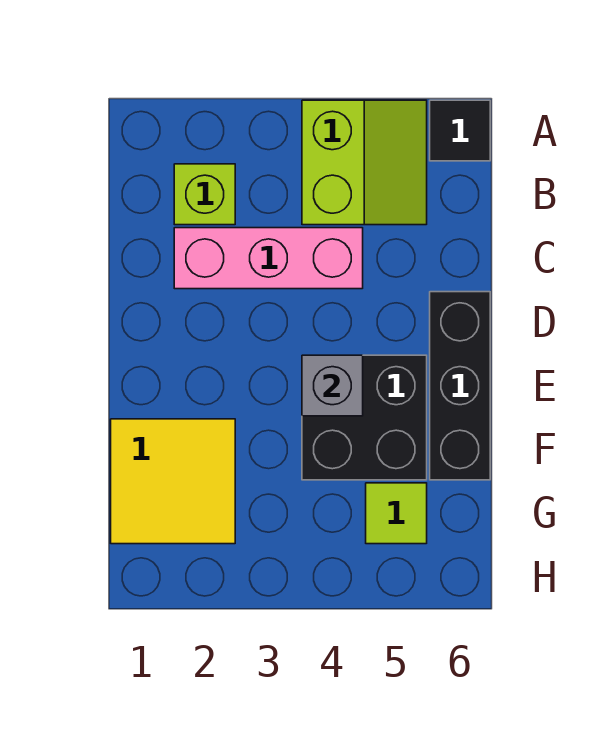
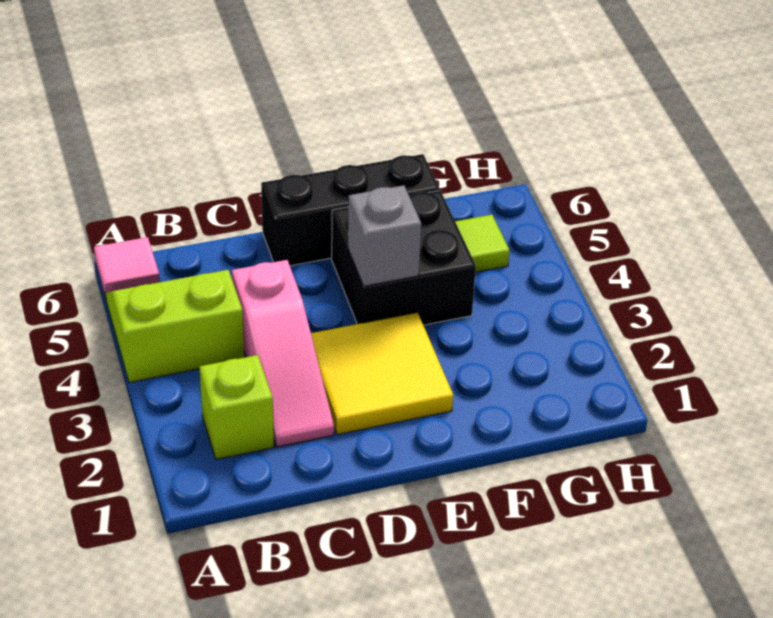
black tile A6 level 1 -> pink tile A6 level 1
pink brick C2:C4 level 1 -> pink slope C2:C4 level 1 top 4
yellow tile F1:G2 level 1 -> yellow tile D2:E3 level 1

